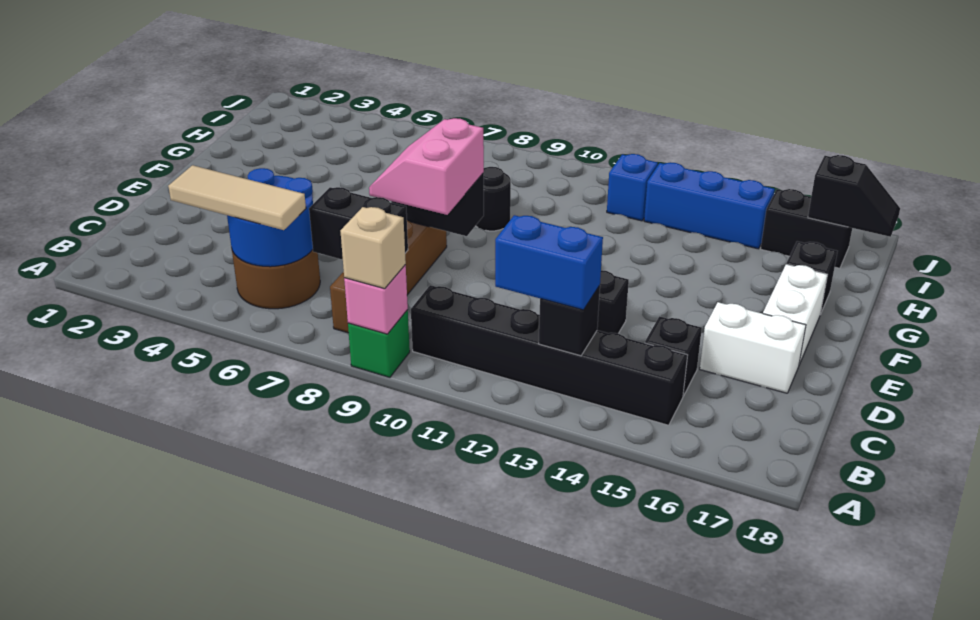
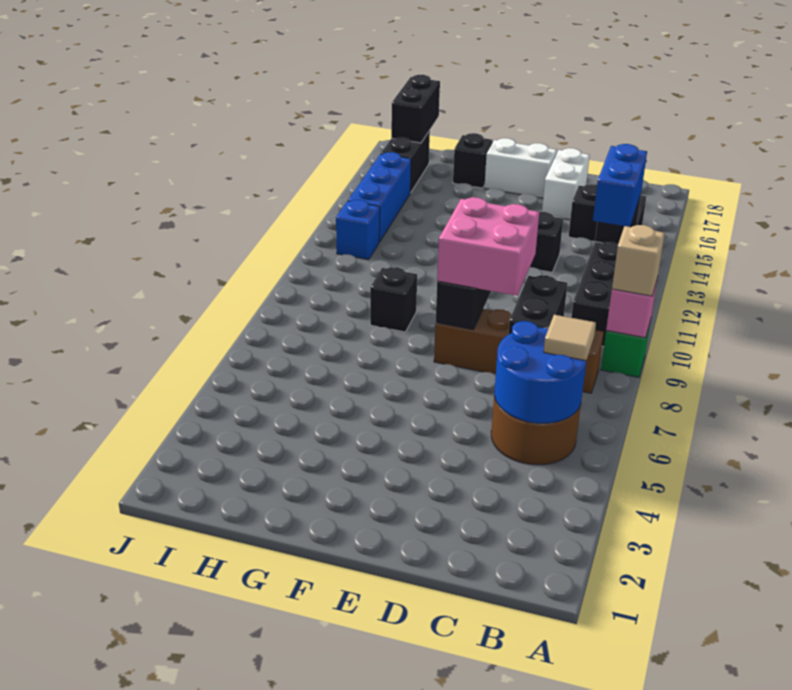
tan tile B4:B6 level 3 -> tan tile B6 level 3
pink slope D8:E9 level 3 top 9 -> pink brick D8:E9 level 3
black round brick G9 level 1 -> black brick G9 level 1
black slope I17:I18 level 2 top 17 -> black brick I17:I18 level 2

